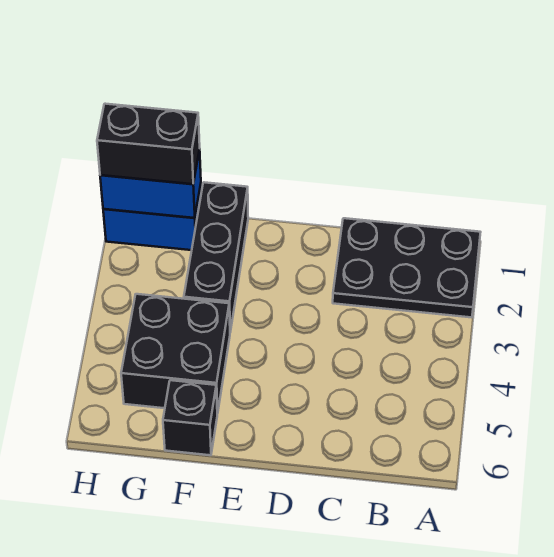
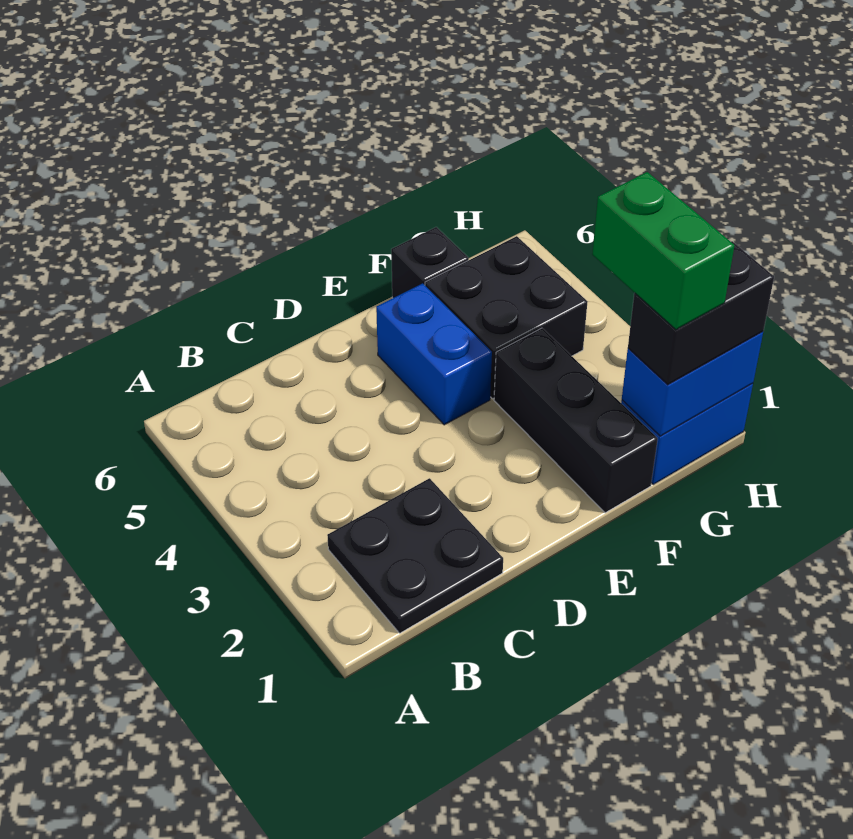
black plate A1:C2 level 1 -> black plate B1:C2 level 1
none -> blue brick E4:E5 level 1
none -> green brick G1:G2 level 4

